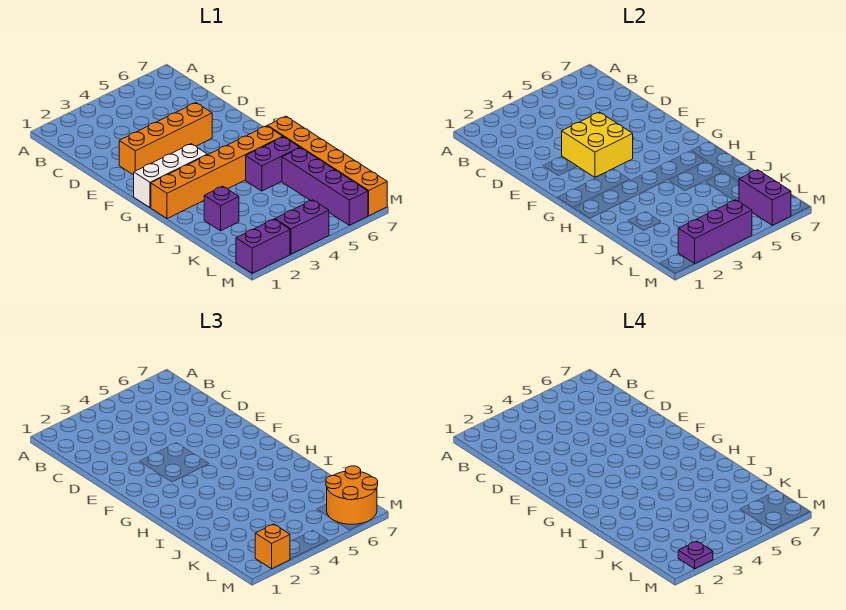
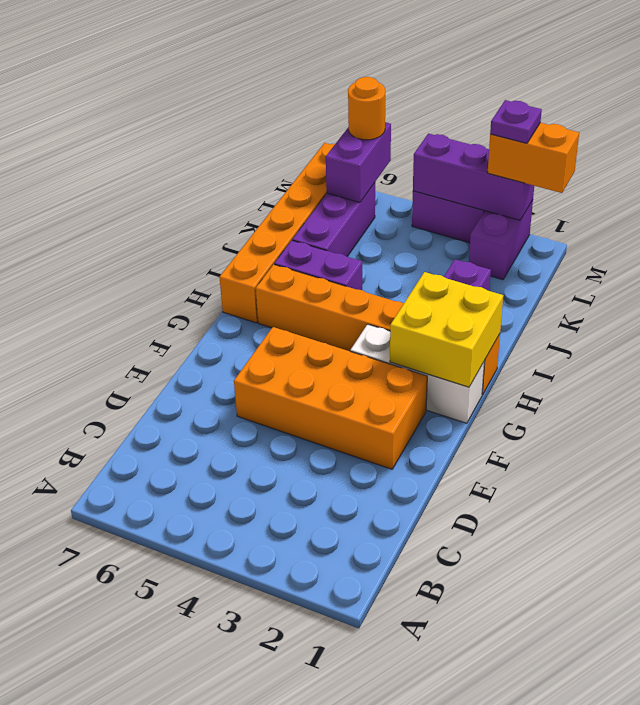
orange brick E2:E5 level 1 -> orange brick E2:F5 level 1
yellow brick E3:F4 level 2 -> yellow brick G1:H2 level 2
purple brick J6:M6 level 1 -> purple brick J6:L6 level 1
orange round brick L6:M7 level 3 -> orange round brick M6 level 3
purple brick M1:M2 level 1 -> purple brick L2:M2 level 1
orange brick M2 level 3 -> orange brick M1:M2 level 3

